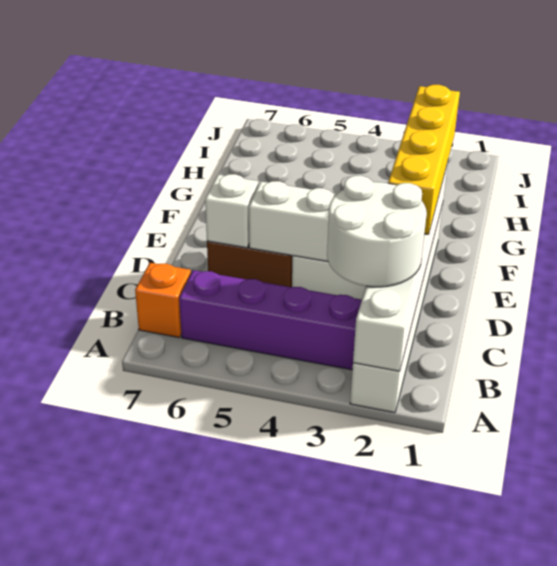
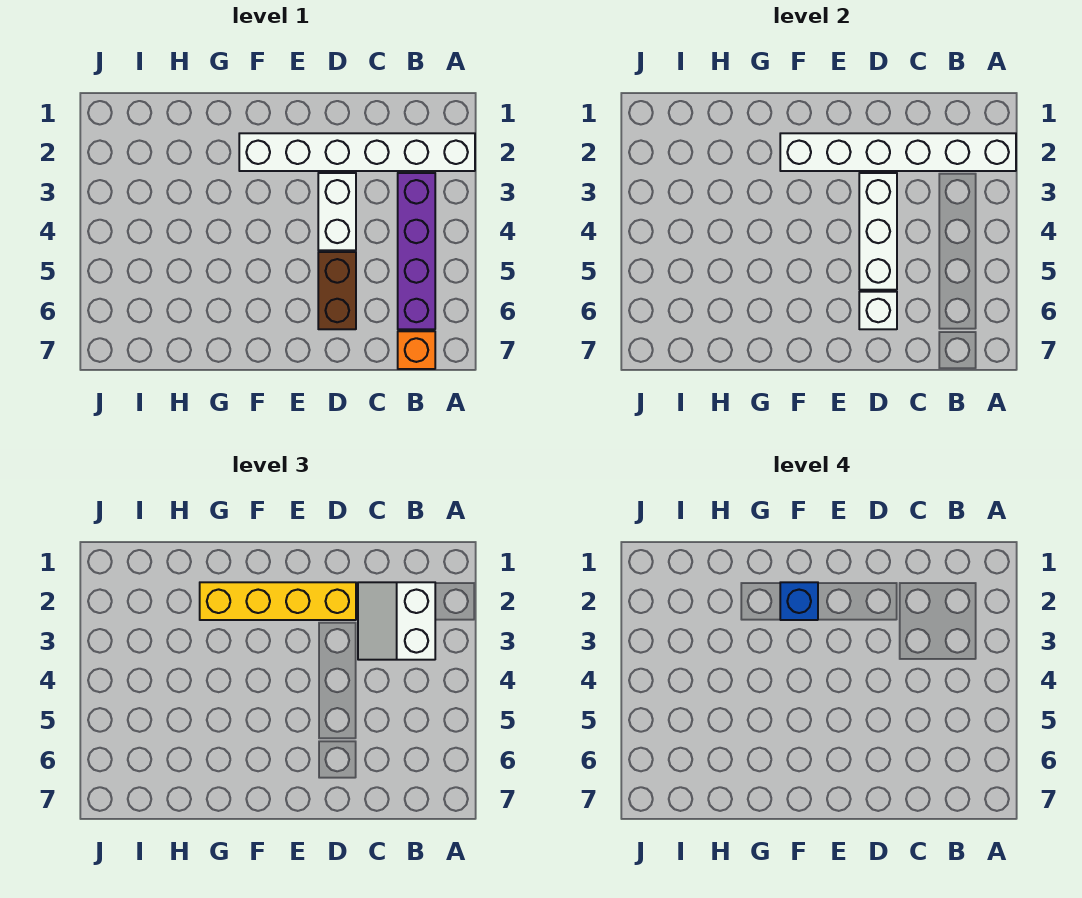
white round brick B2:C3 level 3 -> white slope B2:C3 level 3 top B
none -> blue brick F2 level 4

